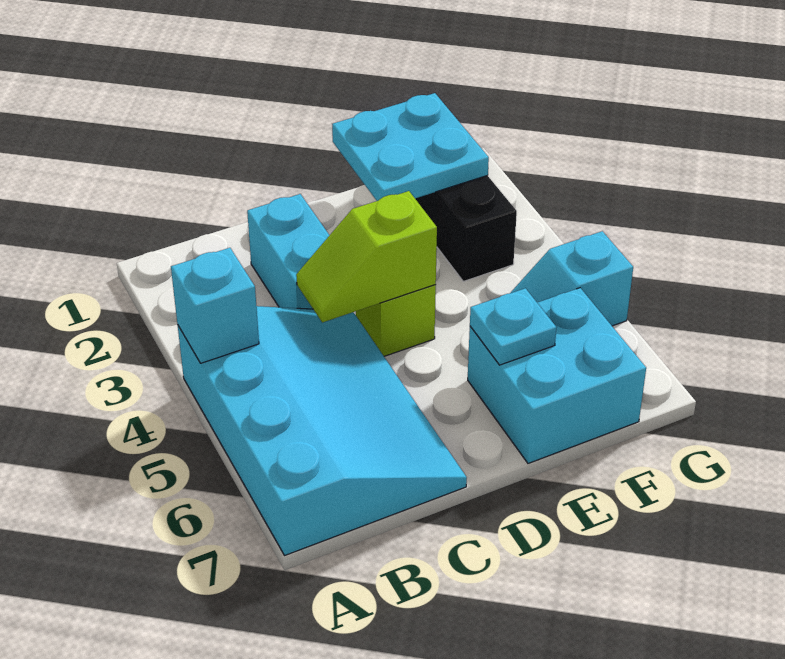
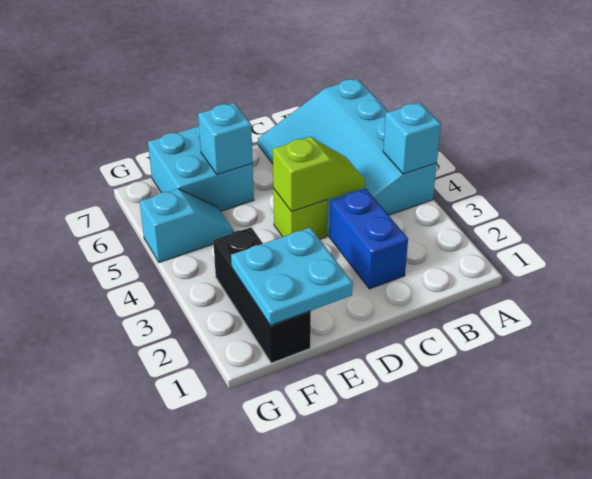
cyan brick C2:C3 level 1 -> blue brick C2:C3 level 1
cyan plate E6 level 2 -> cyan brick E6 level 2

